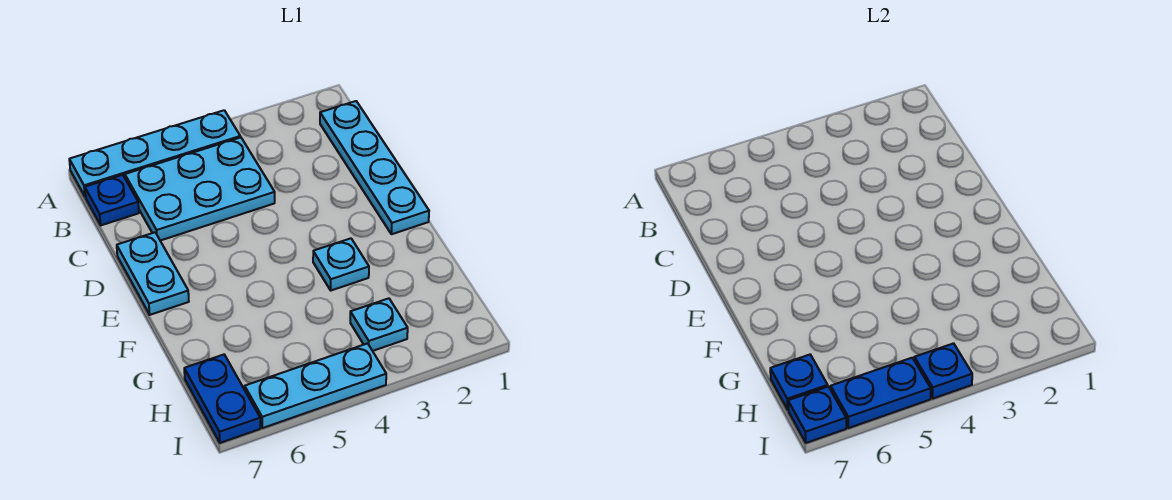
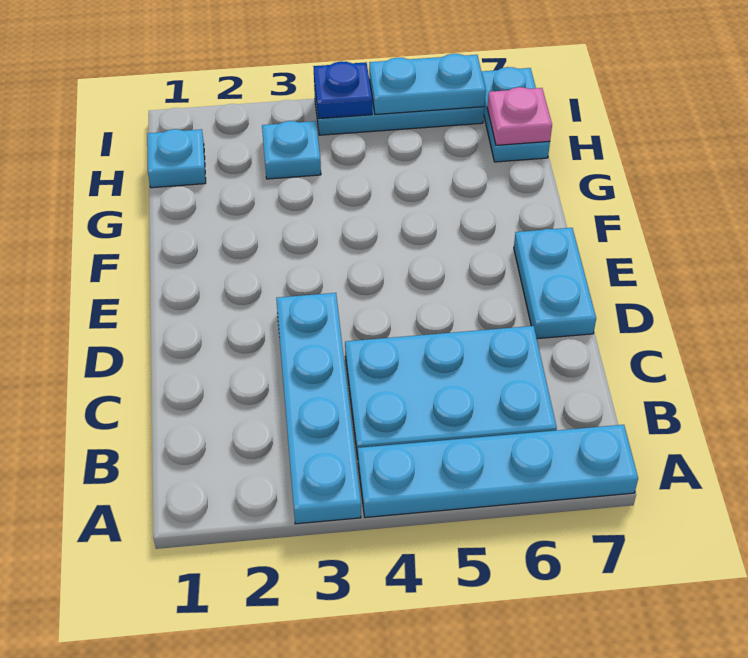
cyan plate B1:E1 level 1 -> cyan plate A3:D3 level 1
blue plate B7 level 1 -> none
cyan plate F3 level 1 -> cyan plate H1 level 1
blue plate H7:I7 level 1 -> cyan plate H7:I7 level 1
blue plate H7 level 2 -> pink plate H7 level 2
blue plate I5:I6 level 2 -> cyan plate I5:I6 level 2
blue plate I7 level 2 -> none

